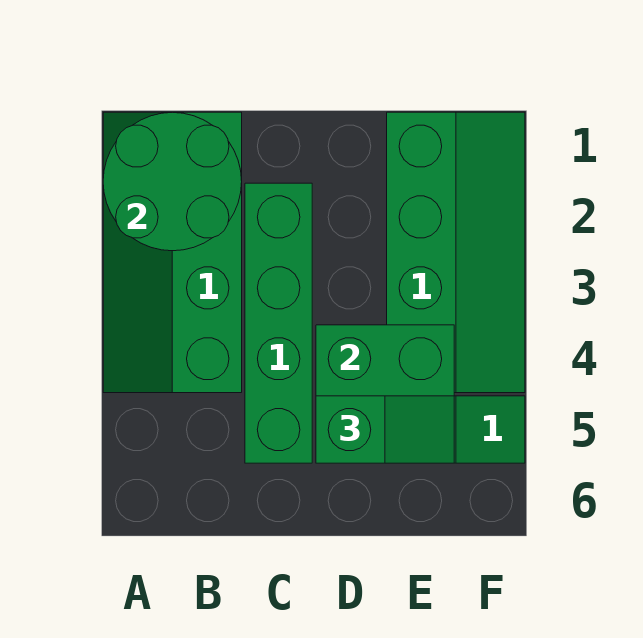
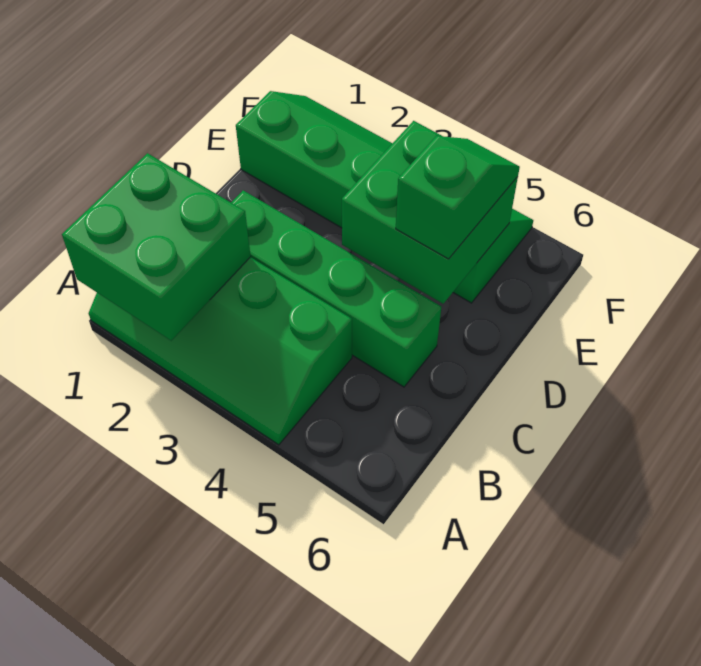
green round brick A1:B2 level 2 -> green brick A1:B2 level 2

